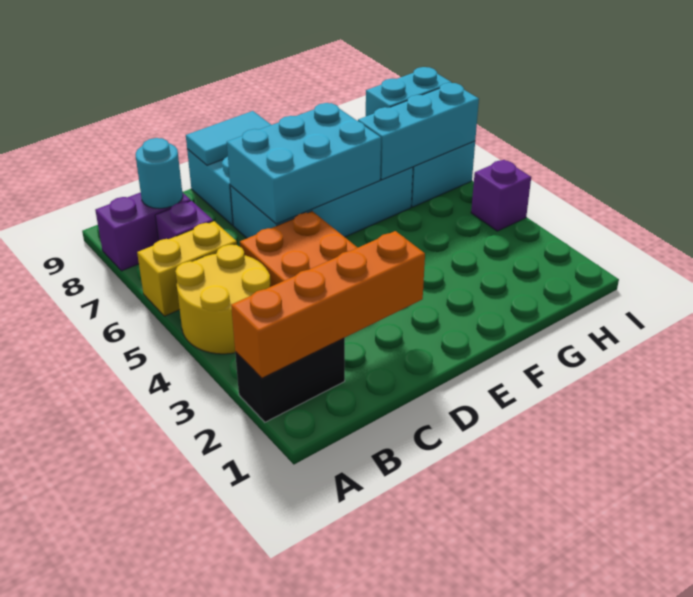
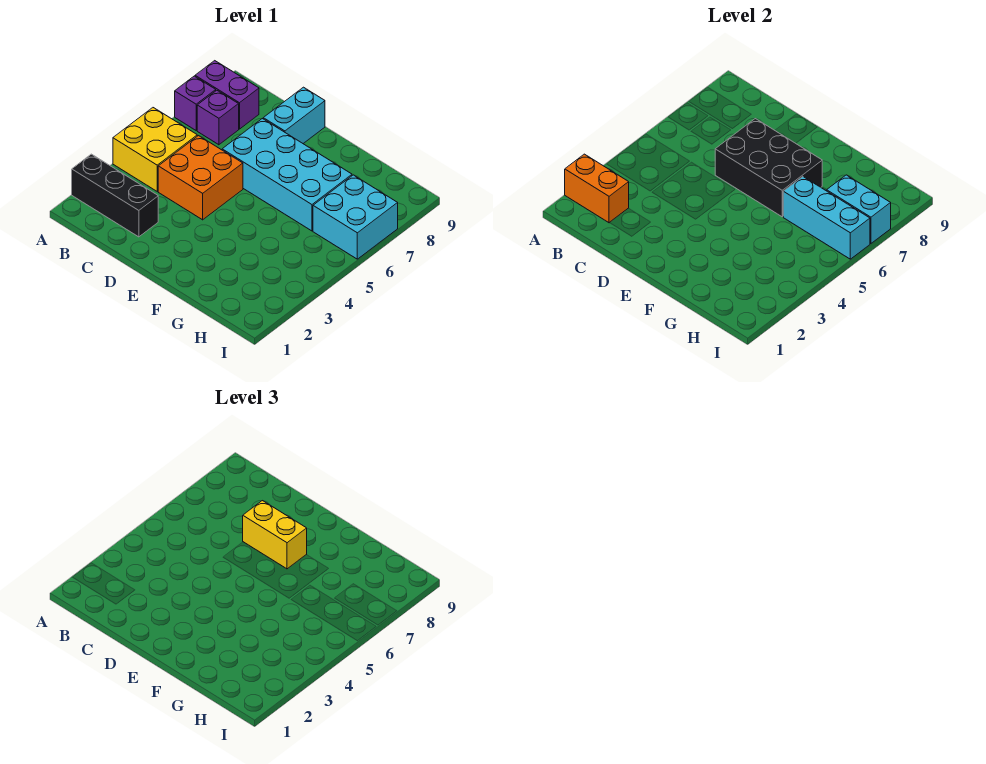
black brick A2:B2 level 1 -> black brick A2:C2 level 1
orange brick A2:D2 level 2 -> orange brick A2:B2 level 2
yellow round brick A4:B5 level 1 -> yellow brick A4:B5 level 1
yellow brick A6:B6 level 1 -> yellow brick D7:E7 level 3
cyan round brick B8 level 2 -> none
cyan brick D6:F7 level 2 -> black brick D6:F7 level 2
cyan tile D9:E9 level 2 -> none
purple brick I4 level 1 -> purple brick A7 level 1

